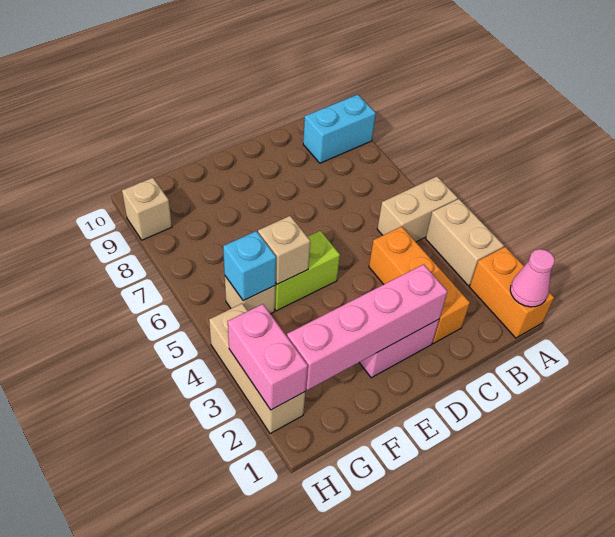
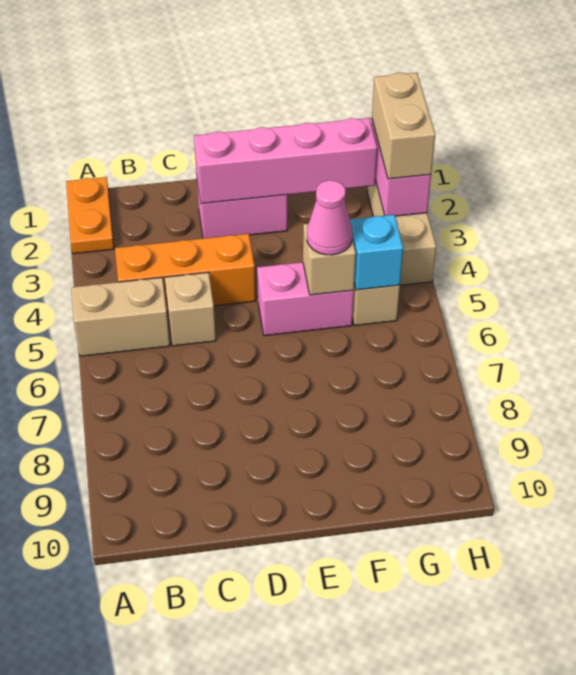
orange brick A1:A2 level 1 -> orange plate A1:A2 level 1
pink cone A1 level 2 -> pink cone F5 level 3
tan brick A3:A4 level 1 -> tan brick H2:H3 level 3
cyan brick A9:B9 level 1 -> none
orange brick C2:C4 level 1 -> orange brick B4:D4 level 1
lime brick E5:F5 level 1 -> pink brick E5:F5 level 1
tan brick H9 level 1 -> tan brick C5 level 1

